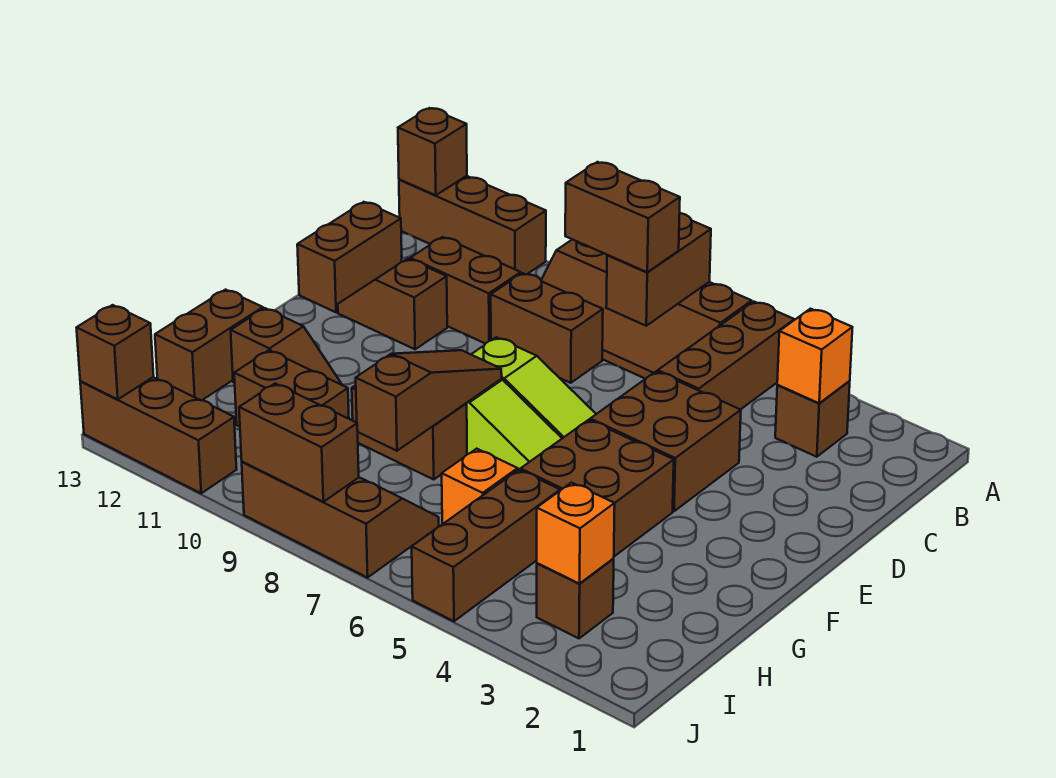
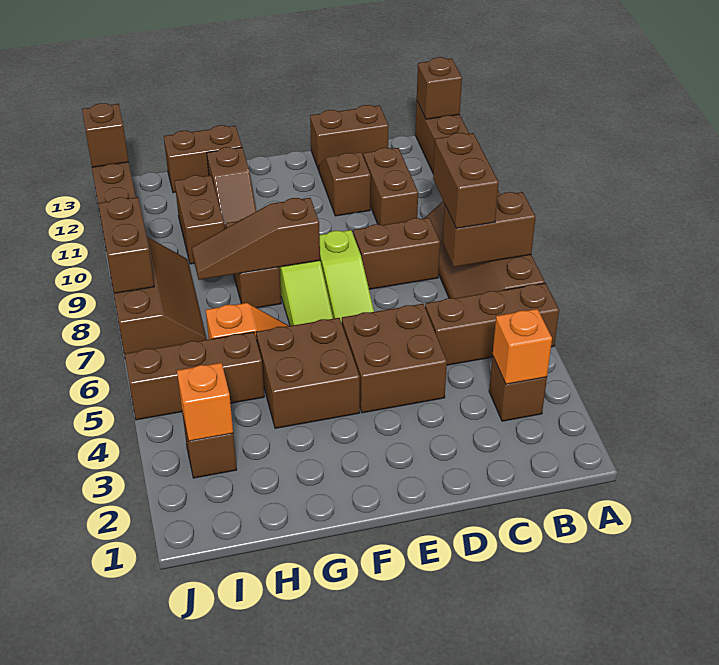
brown brick C8:C9 level 1 -> brown brick C8:D8 level 1
brown slope F8:H8 level 2 top H -> brown slope F8:H8 level 2 top F

